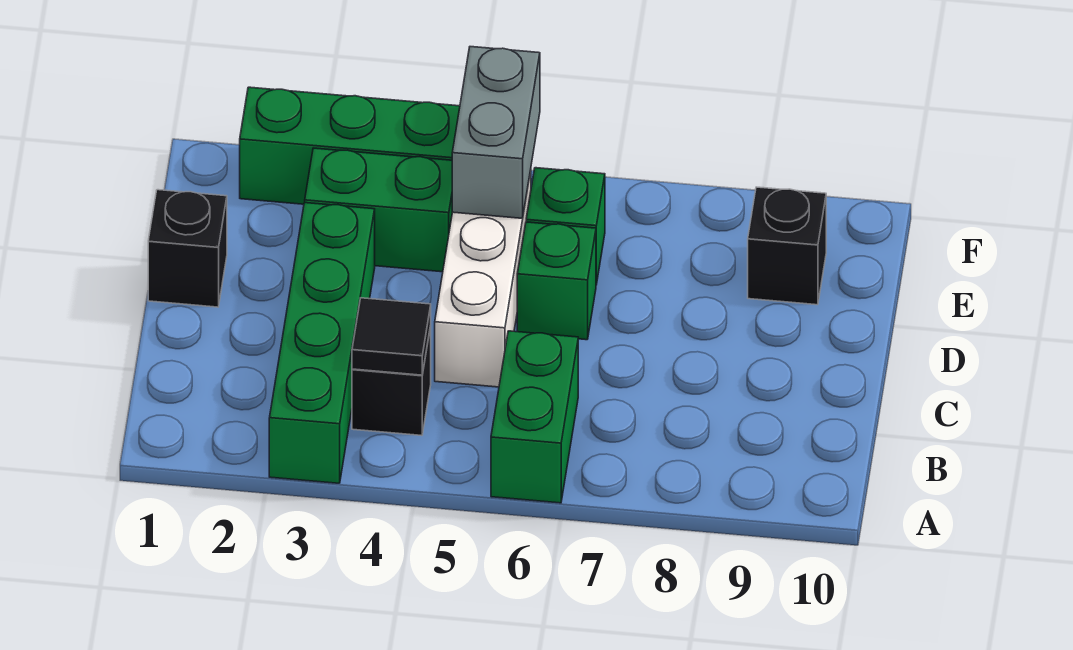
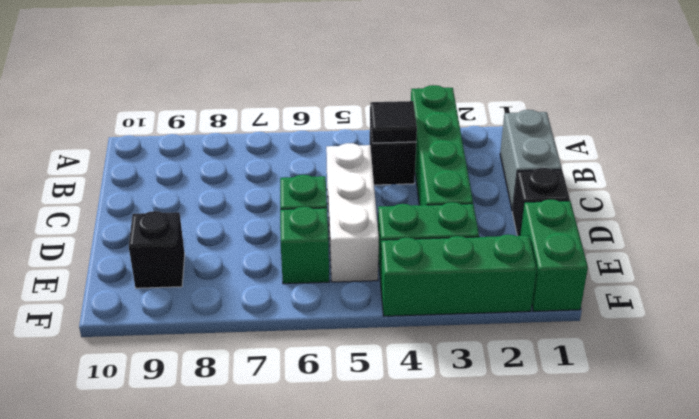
green brick A6:B6 level 1 -> green brick E1:F1 level 1
grey brick E5:F5 level 2 -> grey brick B1:C1 level 1

